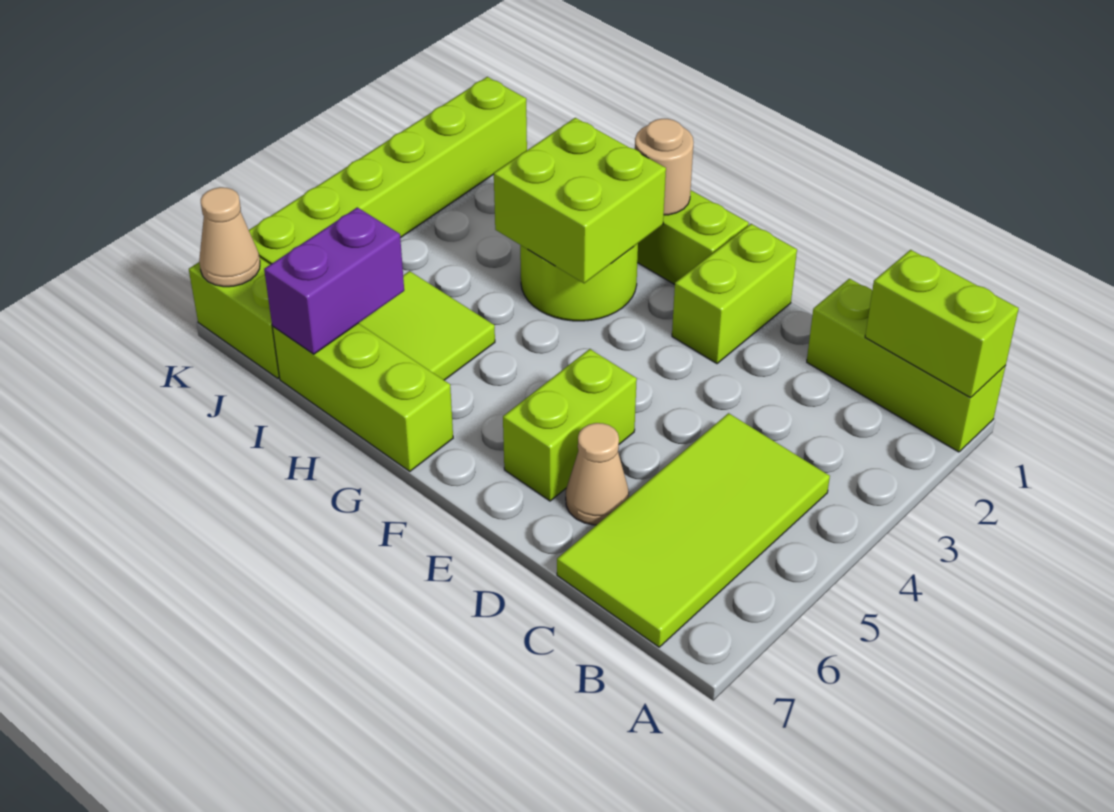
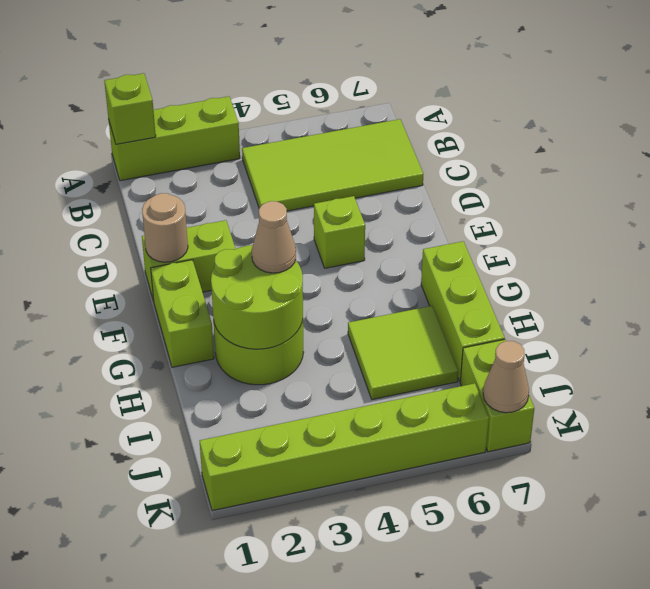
lime brick A1:C1 level 1 -> lime brick A1:A3 level 1
lime brick A1:B1 level 2 -> lime brick A1 level 2
tan cone D6 level 1 -> tan cone G3 level 3
lime brick E5:E6 level 1 -> lime brick E5 level 1
tan round brick G1 level 2 -> tan round brick E1 level 2
lime brick G2:H3 level 2 -> lime round brick G2:H3 level 2
purple brick I6:I7 level 2 -> none

